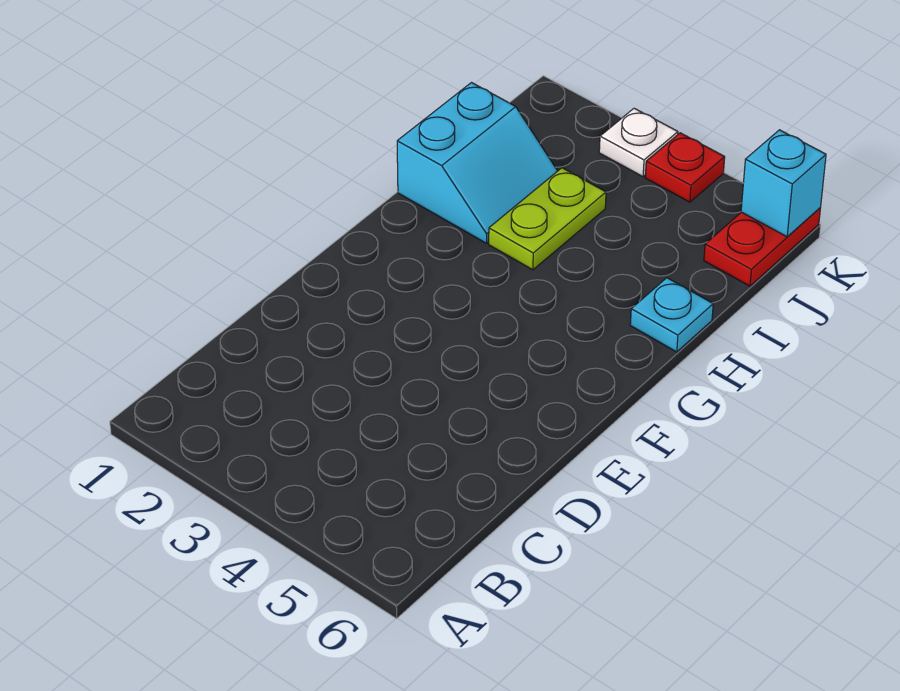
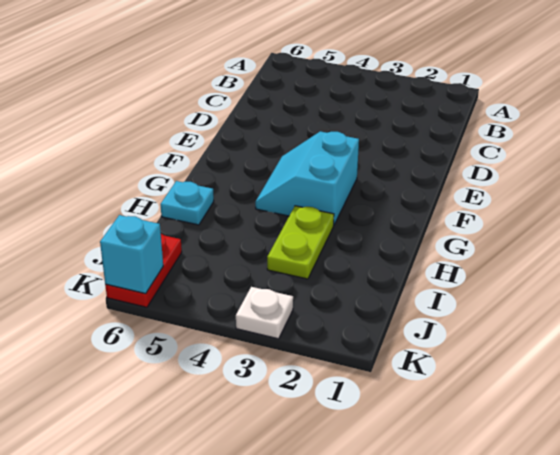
cyan slope H1:I2 level 1 top 1 -> cyan slope F3:G4 level 1 top 3
red plate K4 level 1 -> none

